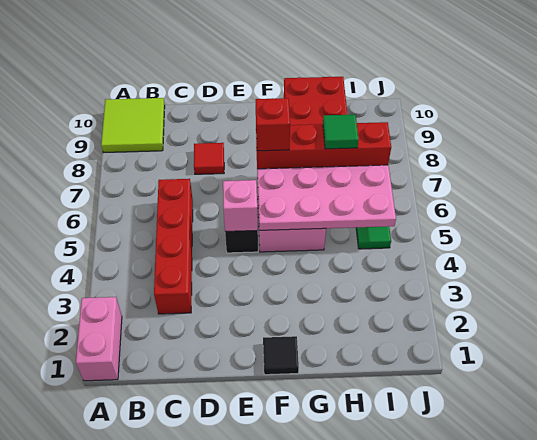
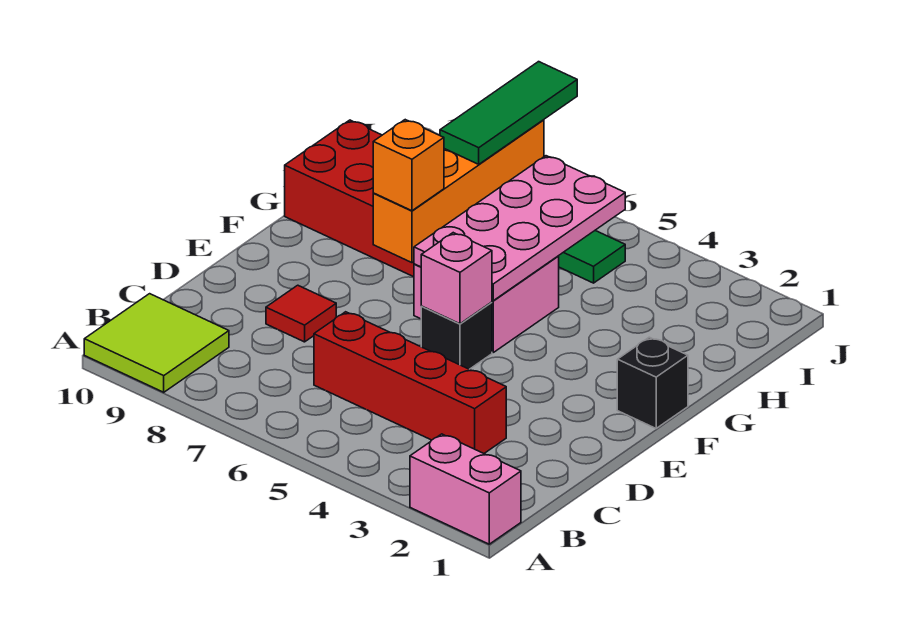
black tile F1 level 1 -> black brick F1 level 1
red brick F7:I7 level 2 -> orange brick F7:I7 level 2
red brick F7 level 3 -> orange brick F7 level 3
green tile H7 level 3 -> green tile H7:J7 level 3

